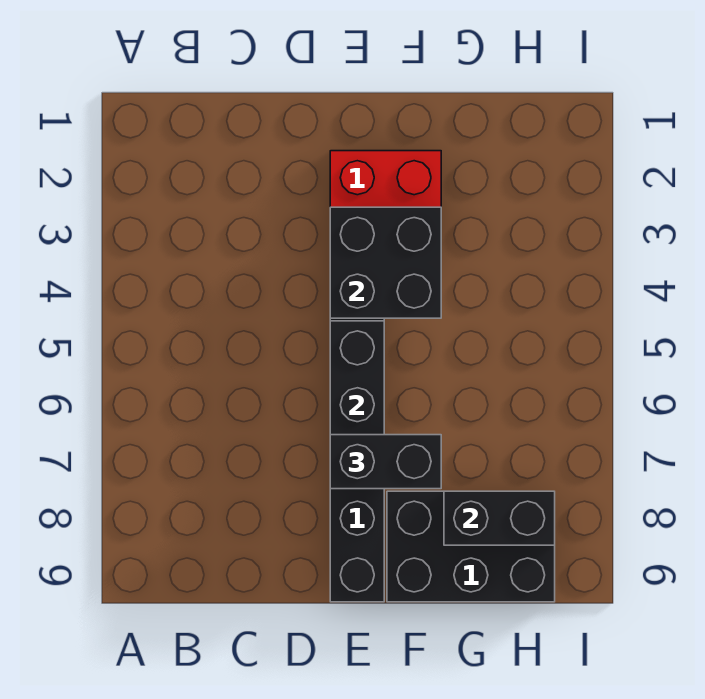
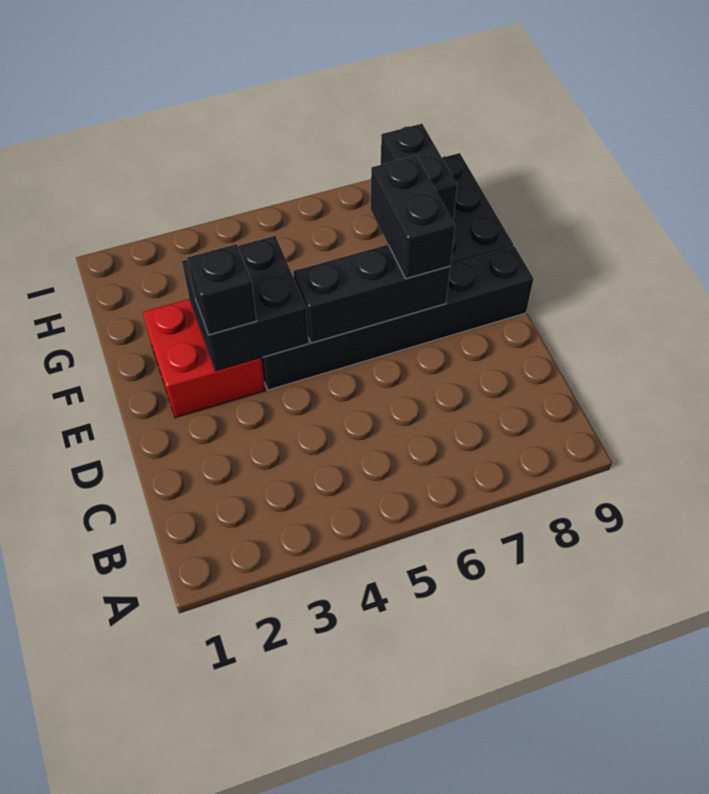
none -> black brick E3 level 3

